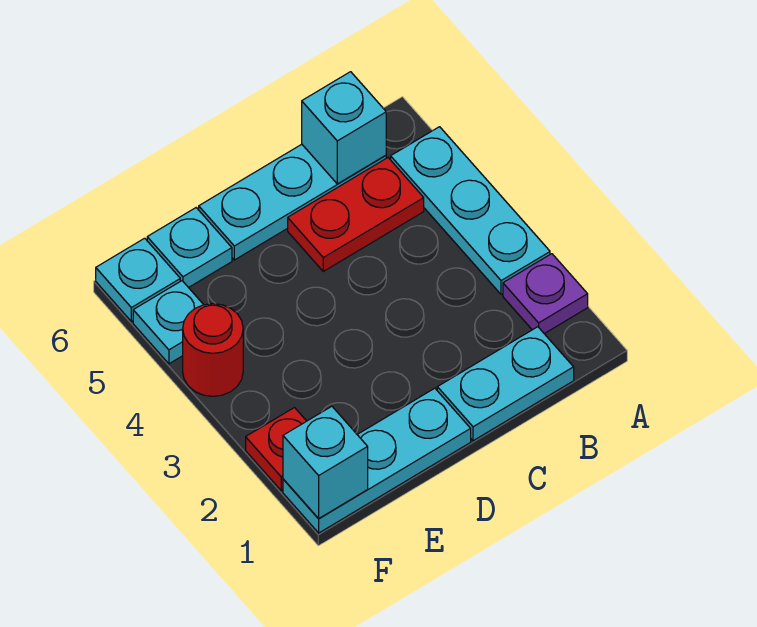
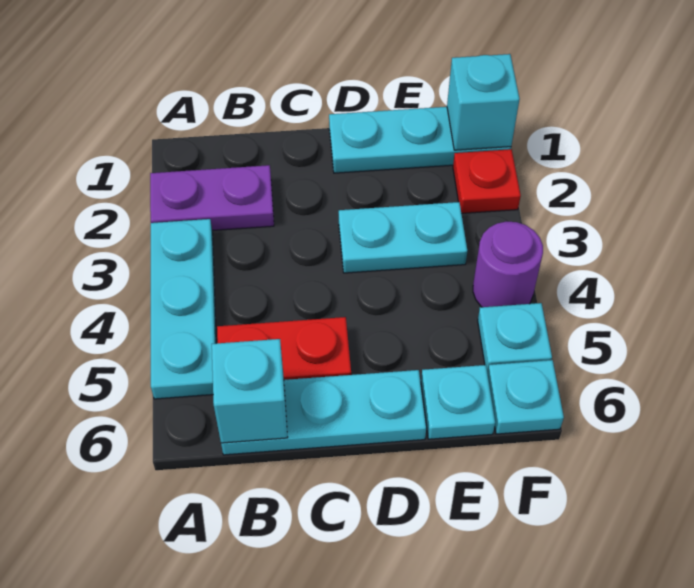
purple plate A2 level 1 -> purple plate A2:B2 level 1
cyan plate B1:C1 level 1 -> cyan plate D3:E3 level 1
red round brick F4 level 1 -> purple round brick F4 level 1

